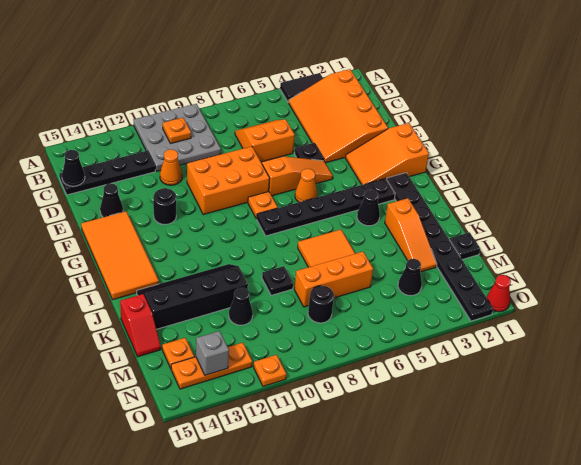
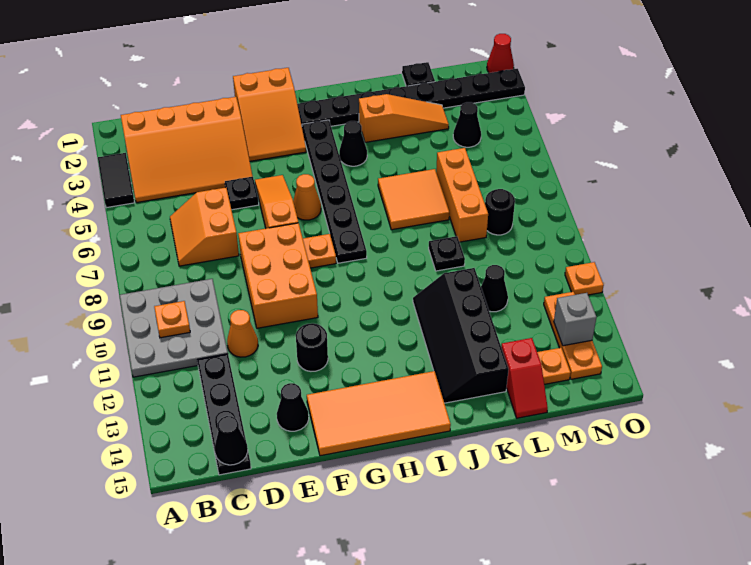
red slope K15:L15 level 1 top K -> red slope L14:L15 level 1 top 14

